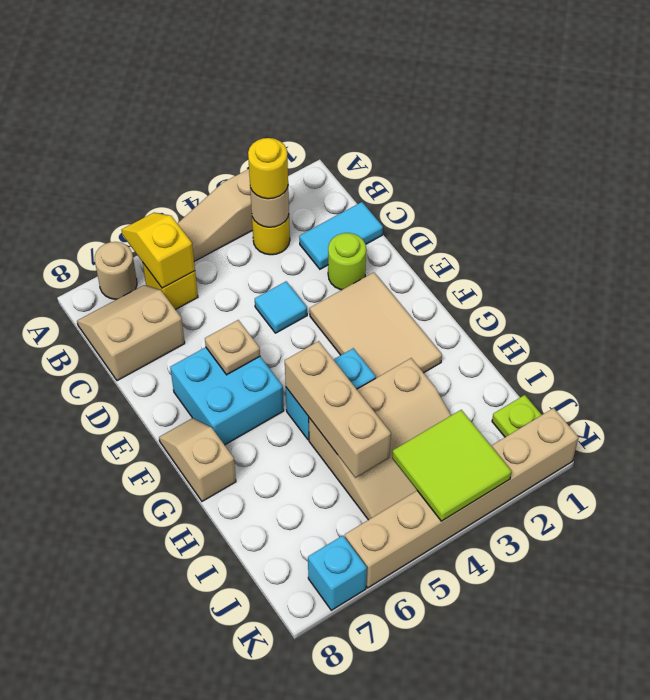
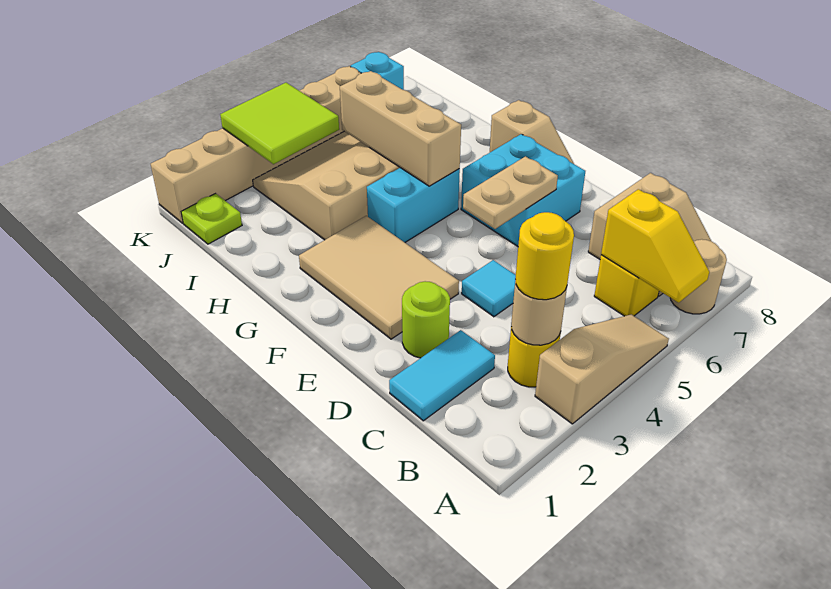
tan plate E6 level 2 -> tan plate E5:E6 level 2

